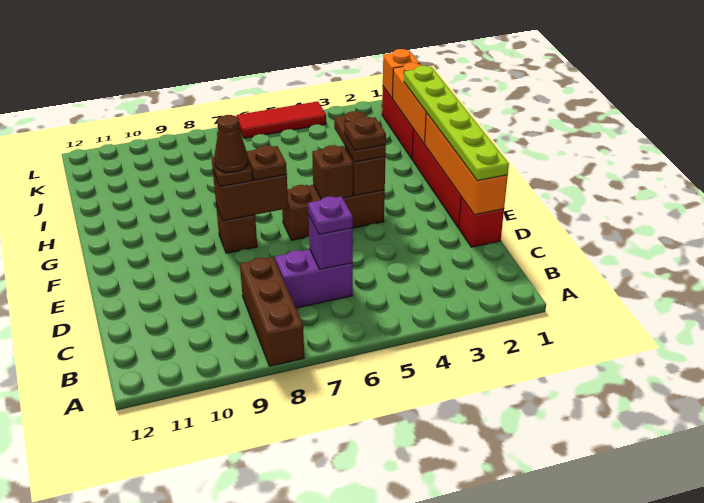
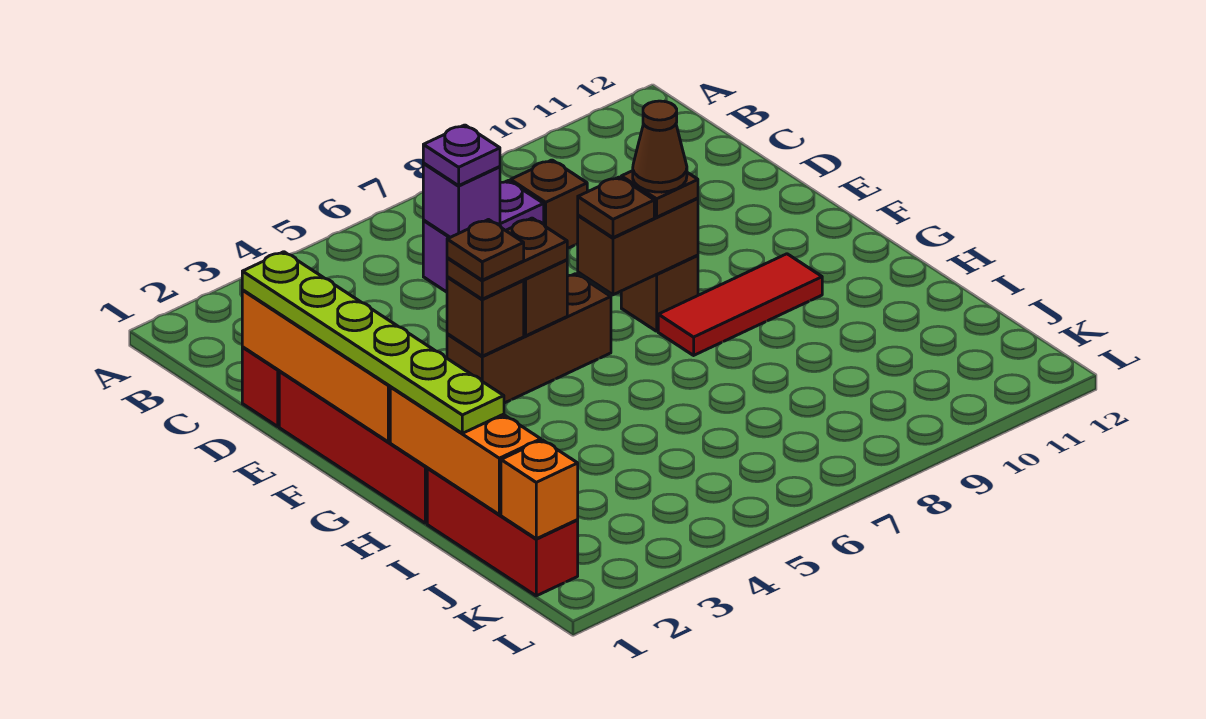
brown brick A8:C8 level 1 -> brown brick C8 level 1
brown plate F4:G4 level 3 -> brown plate F4:F5 level 3
red tile L4:L6 level 1 -> red tile G8:G10 level 1

